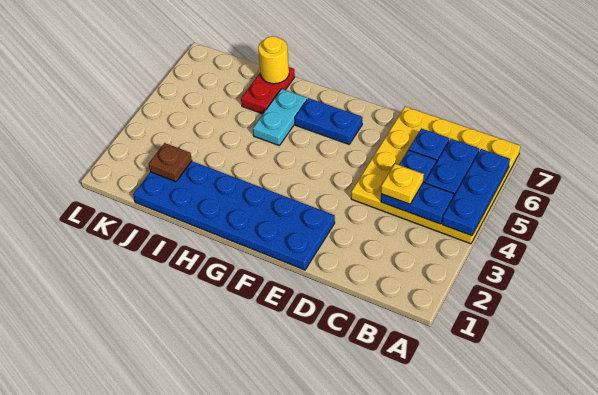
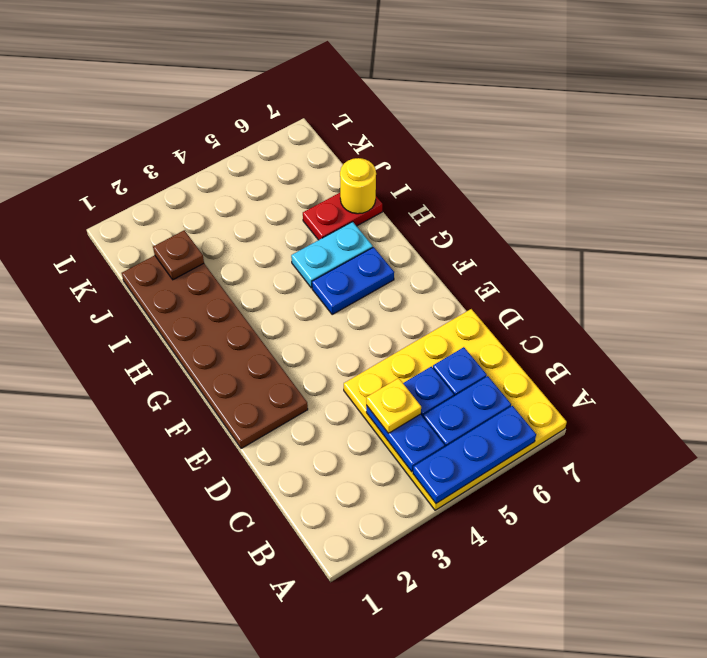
blue plate E1:J2 level 1 -> brown plate E1:J2 level 1
blue plate F6:G6 level 1 -> blue plate G5:G6 level 1

